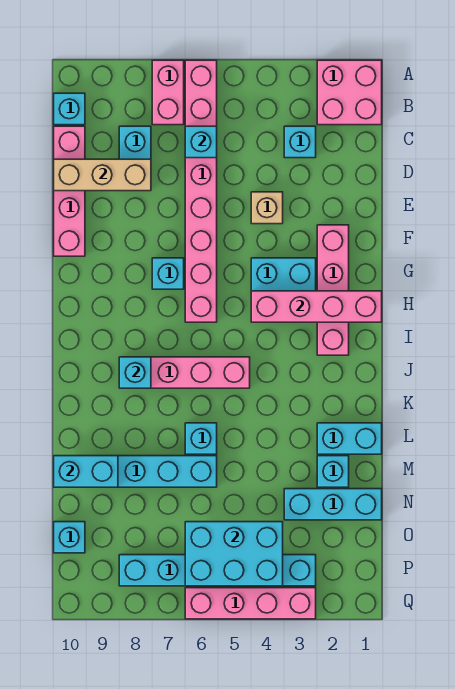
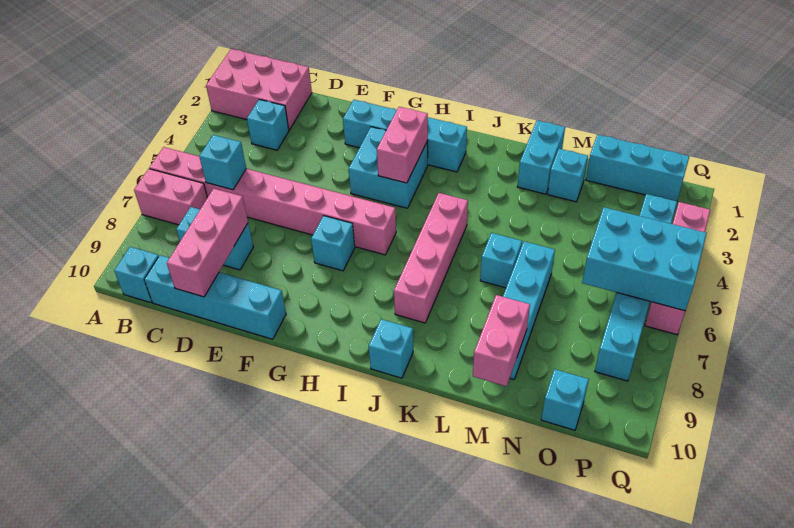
pink brick A1:B2 level 1 -> pink brick A1:C2 level 1
pink brick C10:F10 level 1 -> cyan brick C10:F10 level 1
tan brick D8:D10 level 2 -> pink brick D8:D10 level 2
tan brick E4 level 1 -> none
pink brick F2:I2 level 1 -> cyan brick F2:I2 level 1
pink brick H1:H4 level 2 -> pink brick H3:H4 level 2
cyan brick J8 level 2 -> cyan brick J10 level 1
cyan brick M9:M10 level 2 -> pink brick M9:M10 level 2
cyan brick N1:N3 level 1 -> cyan brick N1:P1 level 1
cyan brick O4:P6 level 2 -> cyan brick O5:Q6 level 2

